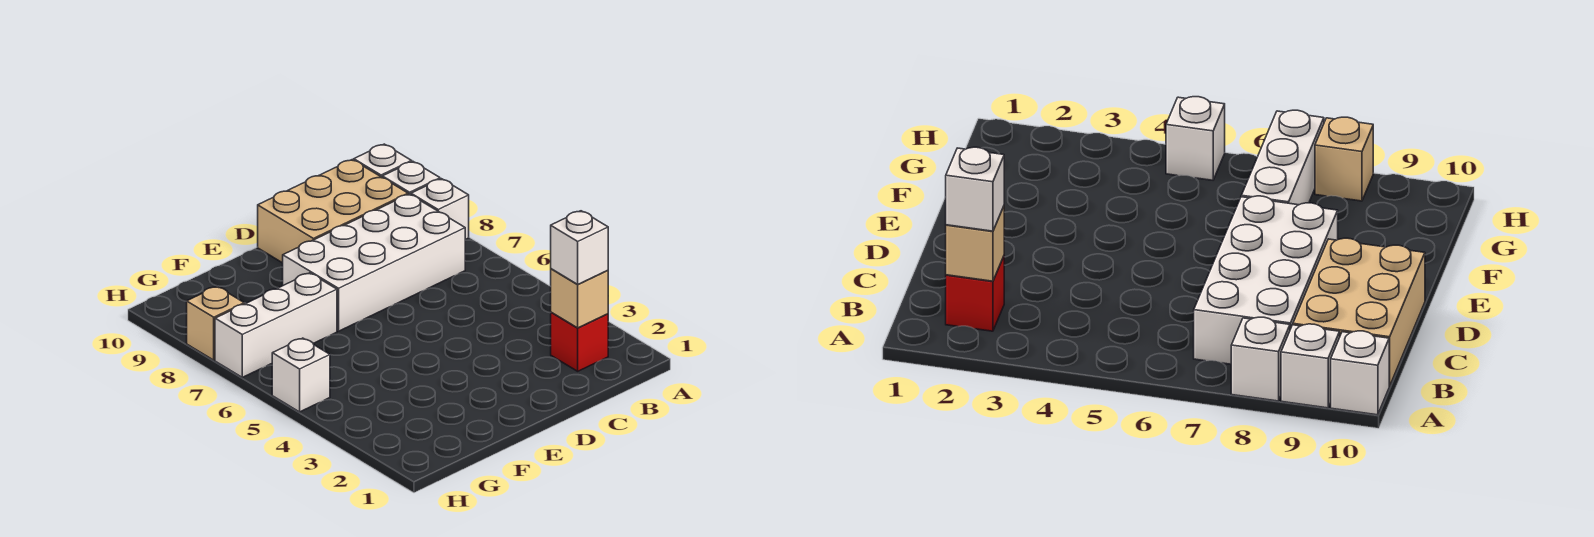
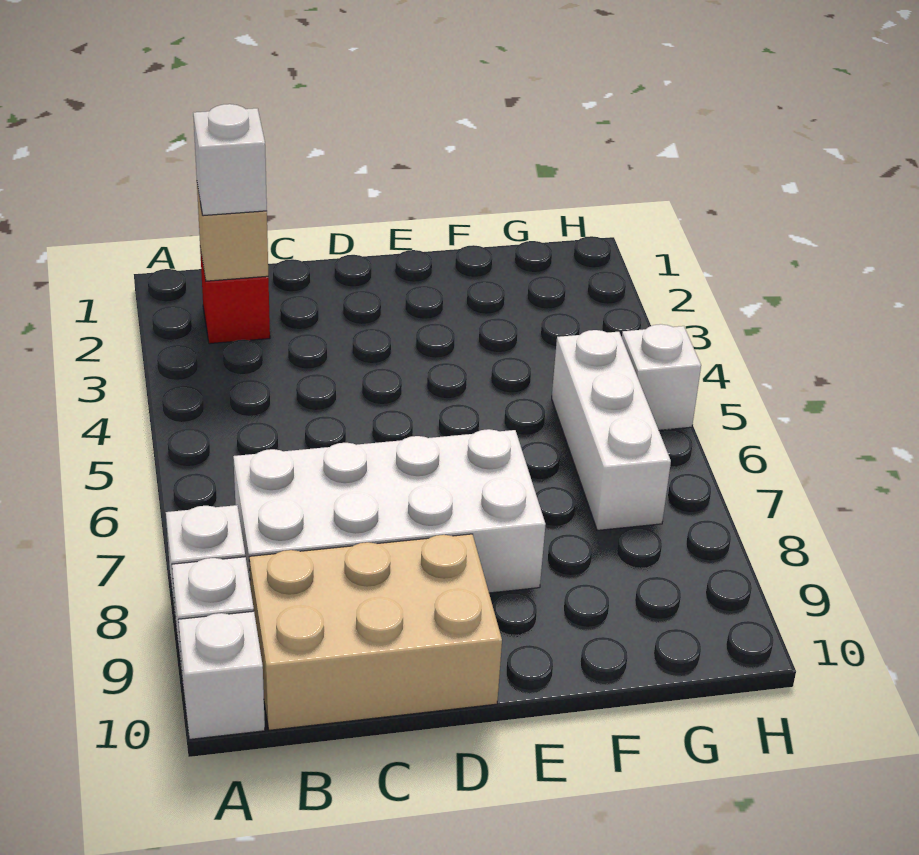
white brick F7:H7 level 1 -> white brick G5:G7 level 1
tan brick H8 level 1 -> none

